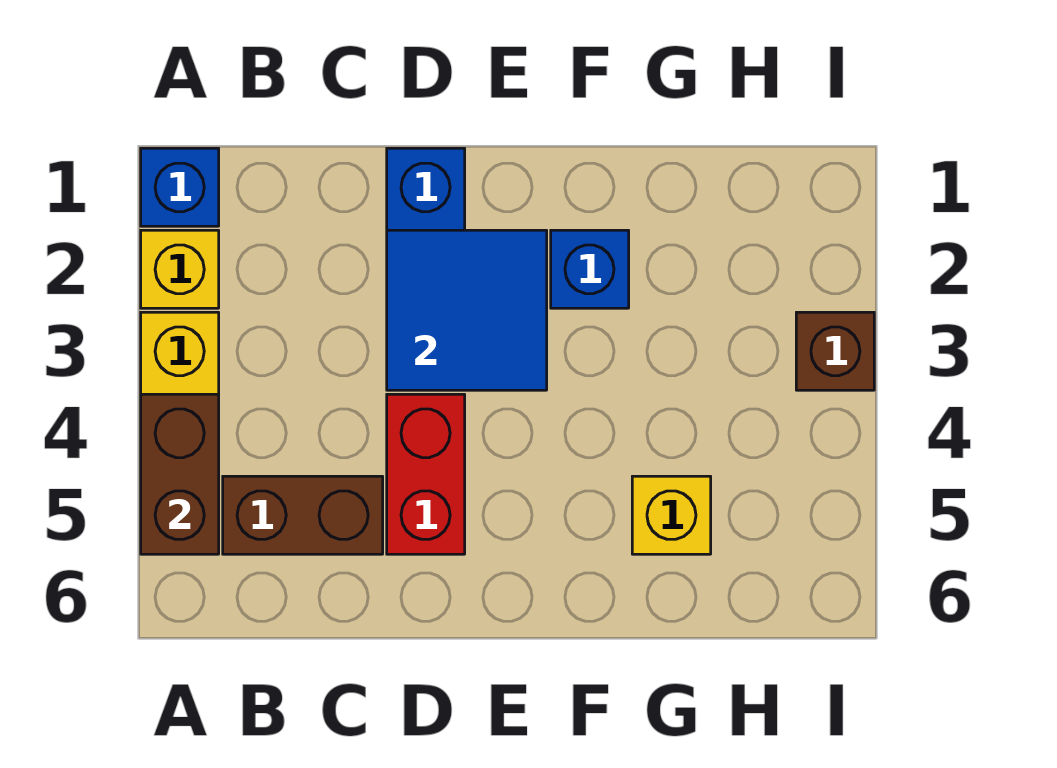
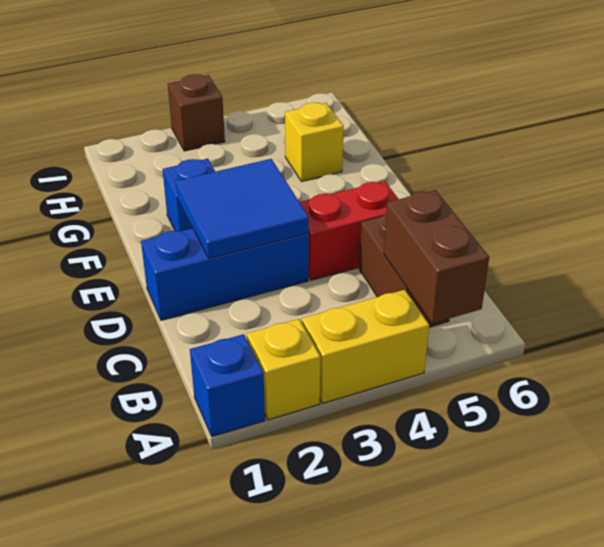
brown brick A4:A5 level 2 -> brown brick A5:B5 level 2

